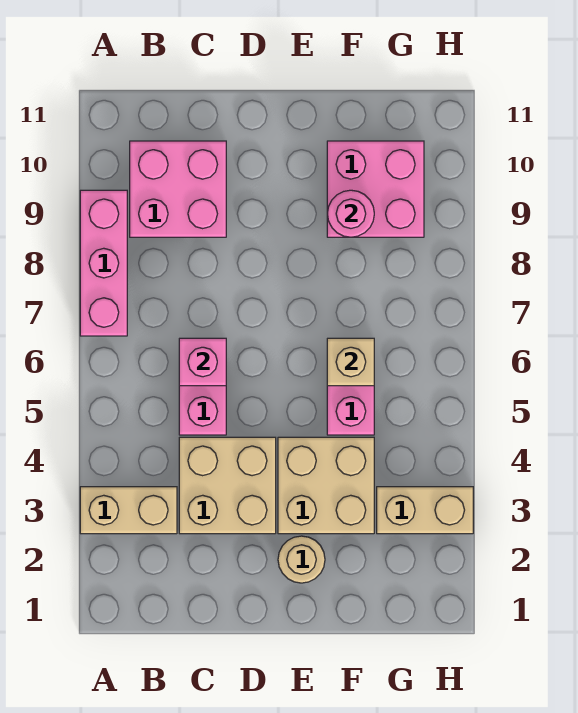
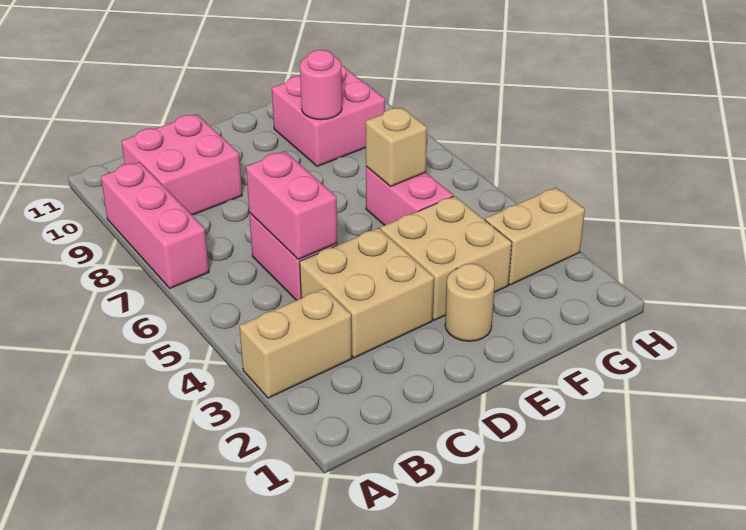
pink brick C6 level 2 -> pink brick C5:C6 level 2

